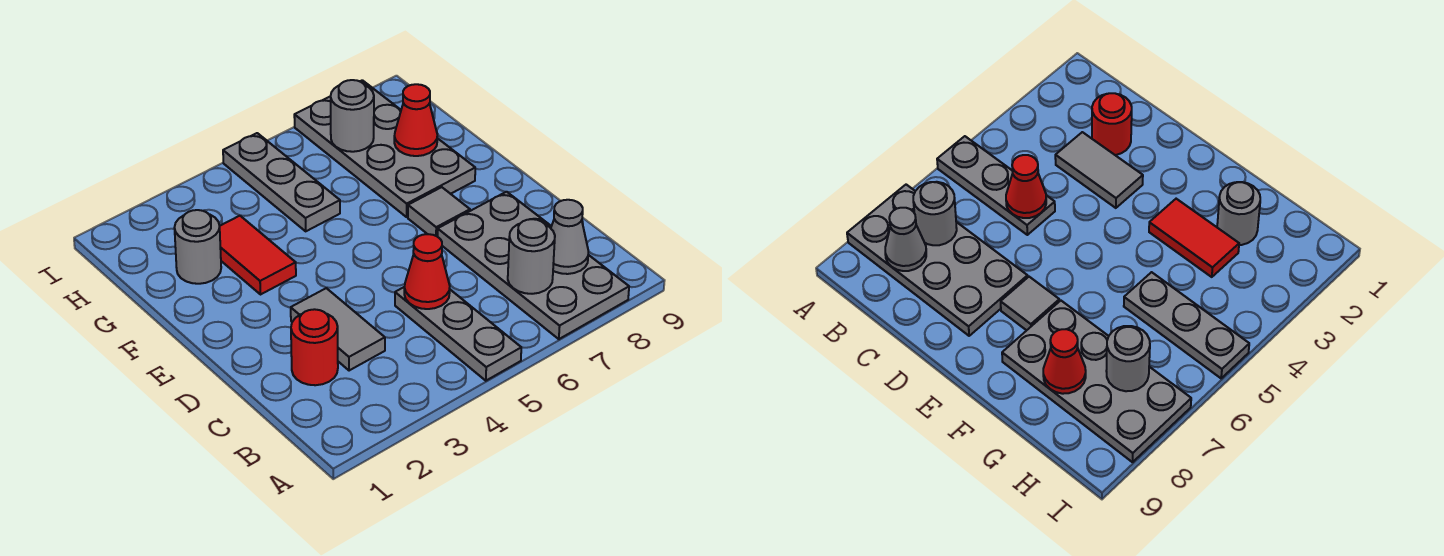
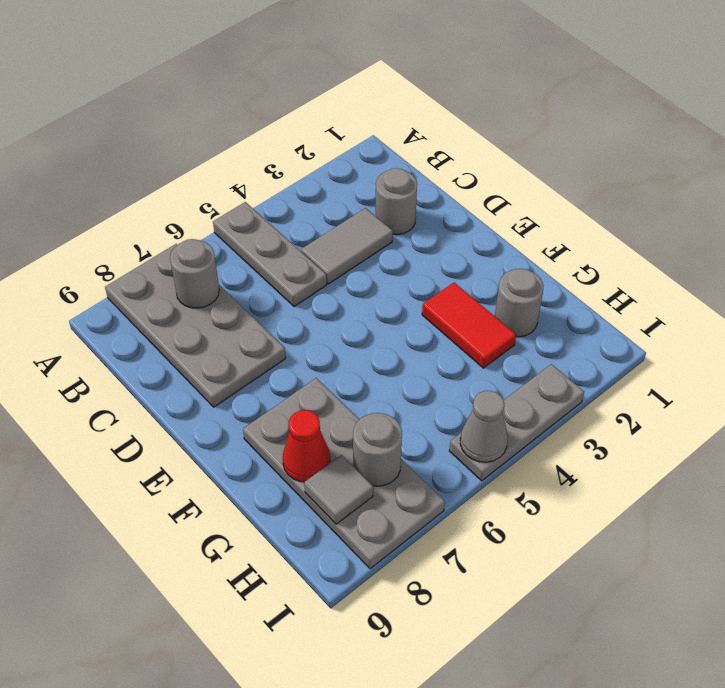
grey cone B8 level 2 -> grey cone I5 level 2
red round brick C2 level 1 -> grey round brick C2 level 1
grey tile C3:D3 level 1 -> grey tile C3:C4 level 1
red cone C5 level 2 -> none
grey tile E7 level 1 -> grey tile H8 level 2
grey plate G5:I5 level 1 -> grey plate I3:I5 level 1

